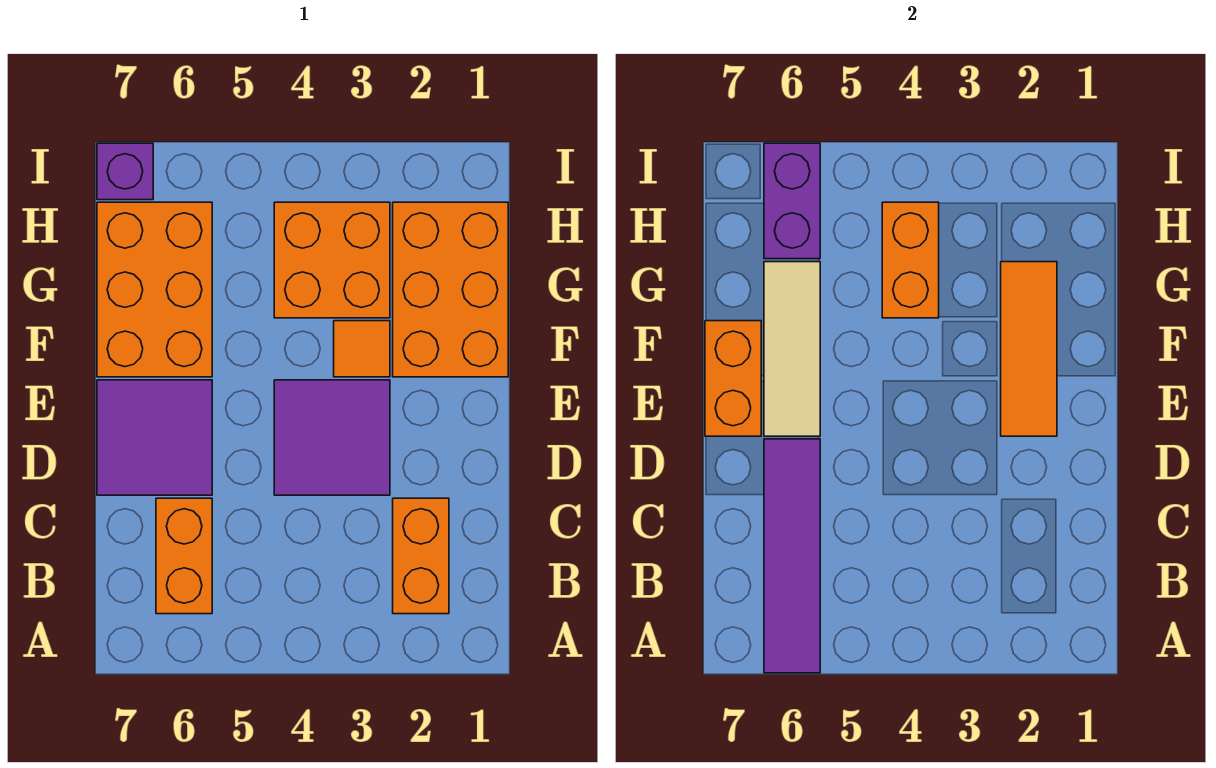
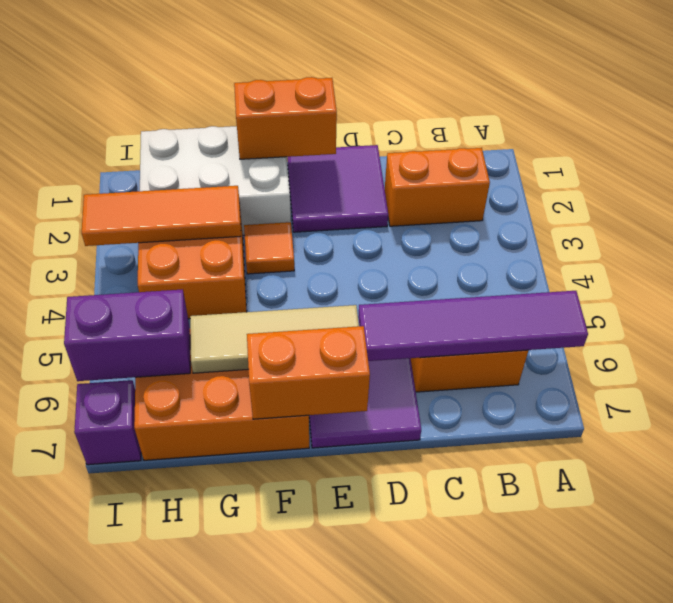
purple tile D3:E4 level 1 -> purple tile D1:E2 level 1
orange tile E2:G2 level 2 -> orange tile G3:I3 level 2
orange brick F1:H2 level 1 -> white brick F1:H2 level 1
orange brick G4:H4 level 2 -> orange brick E1:F1 level 2

